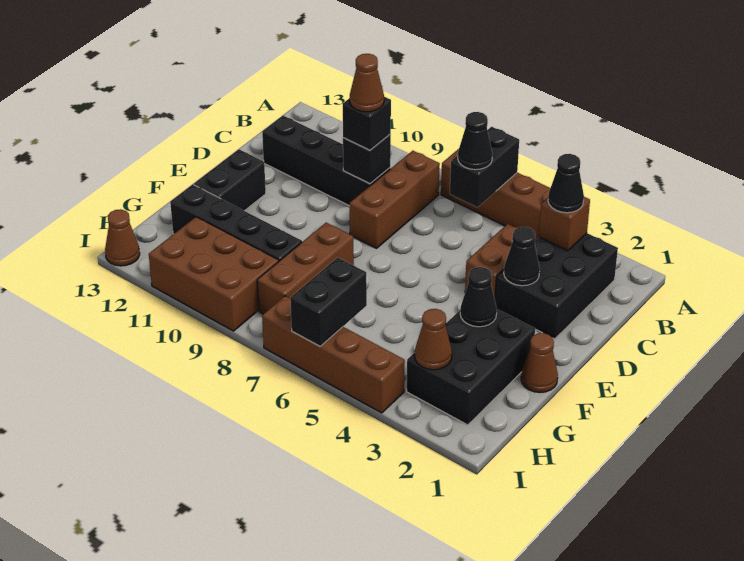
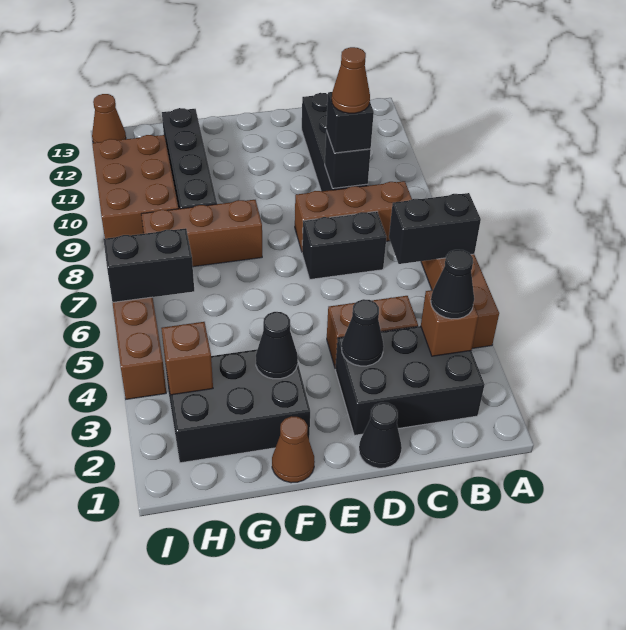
black cone B6 level 3 -> black cone D1 level 1
black brick E12:F12 level 1 -> black brick C7:D7 level 1
brown cone H3 level 2 -> brown brick H3 level 2

